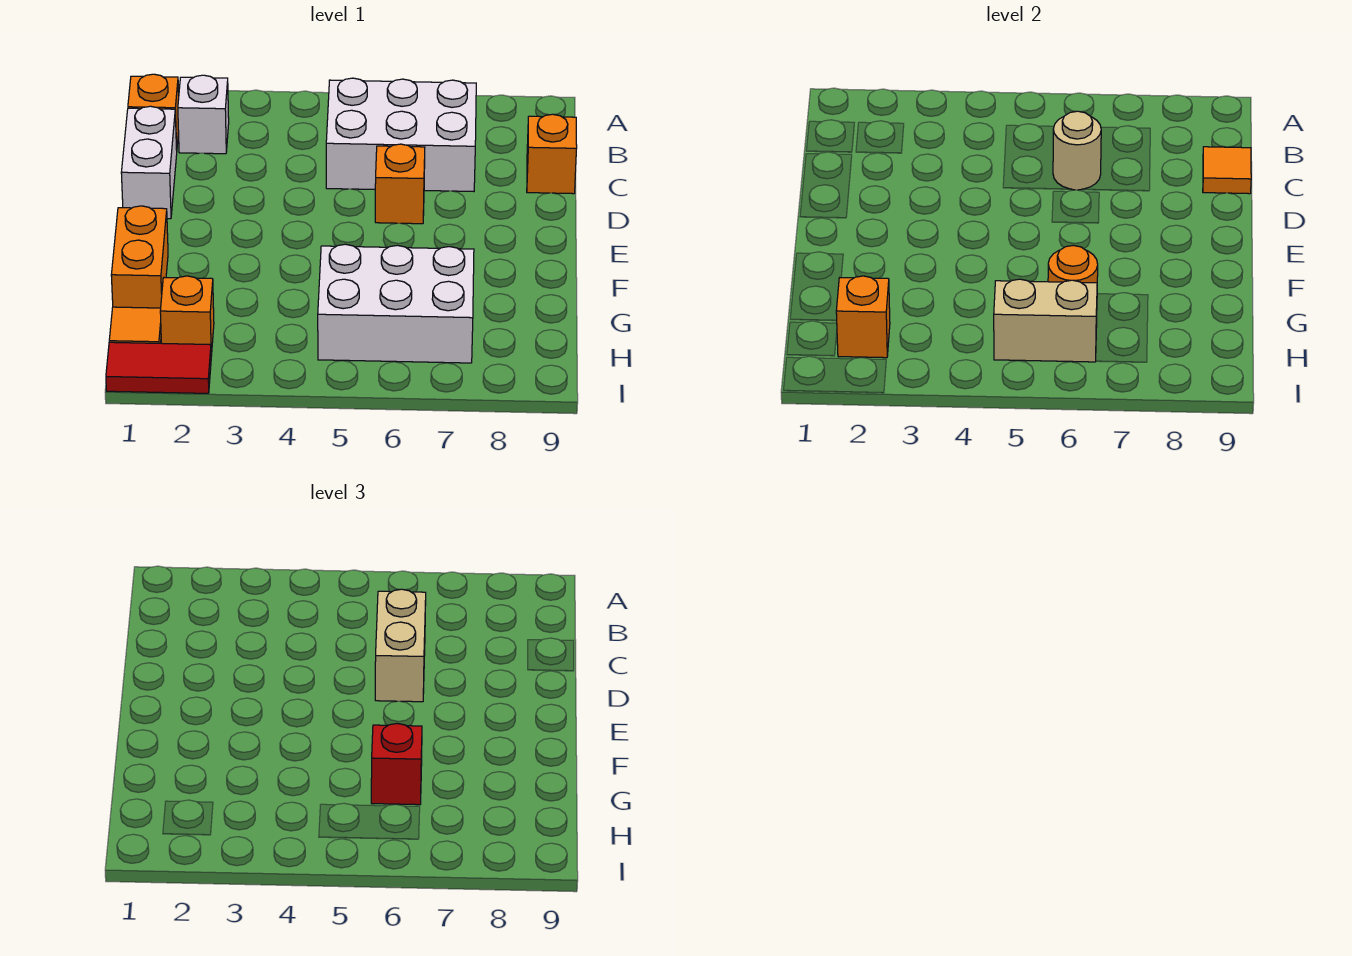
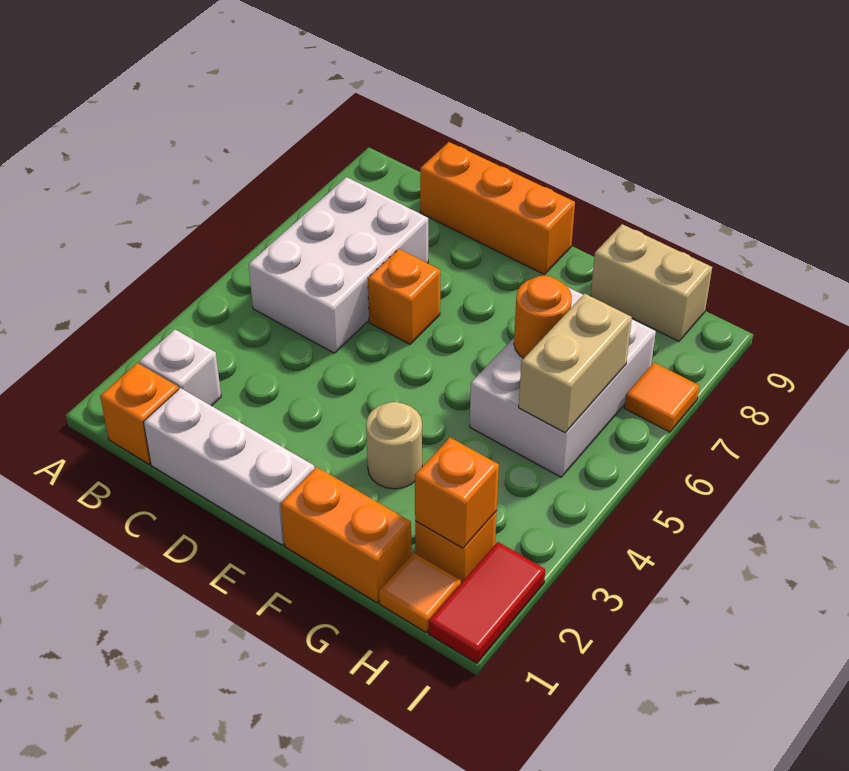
white brick C1:D1 level 1 -> white brick C1:E1 level 1
tan round brick C6 level 2 -> tan round brick F3 level 1
tan brick C6:D6 level 3 -> tan brick G9:H9 level 1
orange brick C9 level 1 -> orange brick C9:E9 level 1
orange tile C9 level 2 -> orange tile I7 level 1
red brick G6 level 3 -> none

